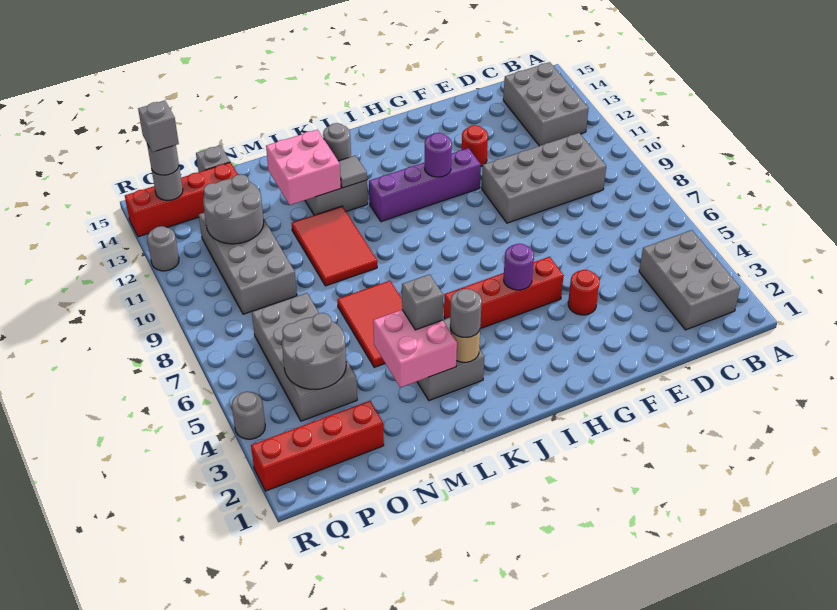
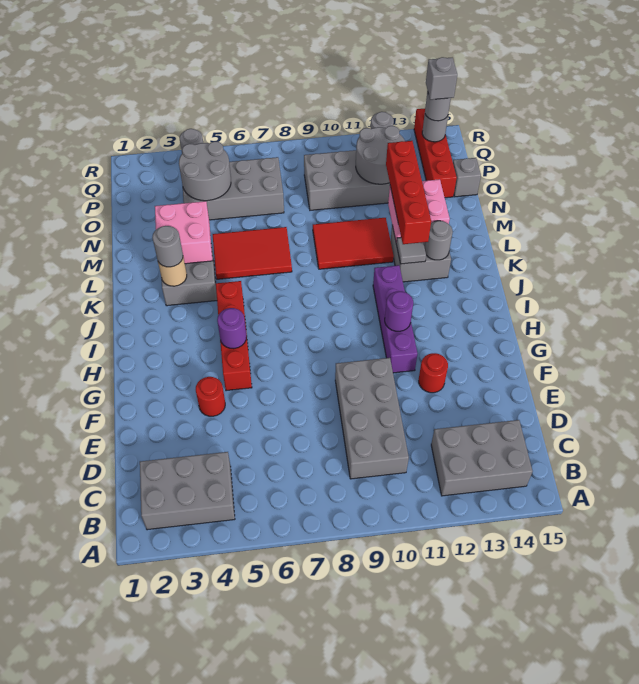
grey brick L4 level 3 -> none
red brick O2:R2 level 1 -> red brick K12:N12 level 3

